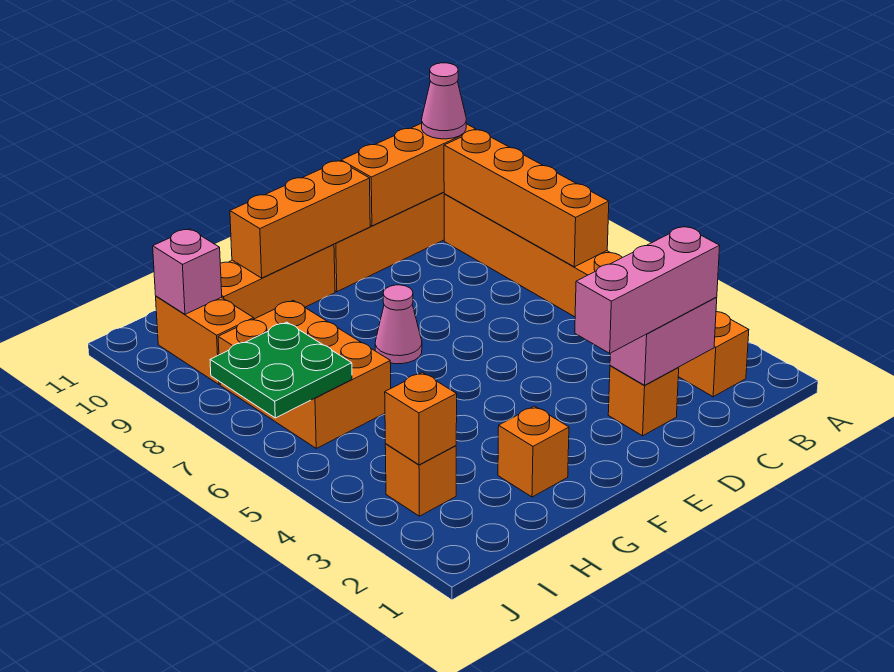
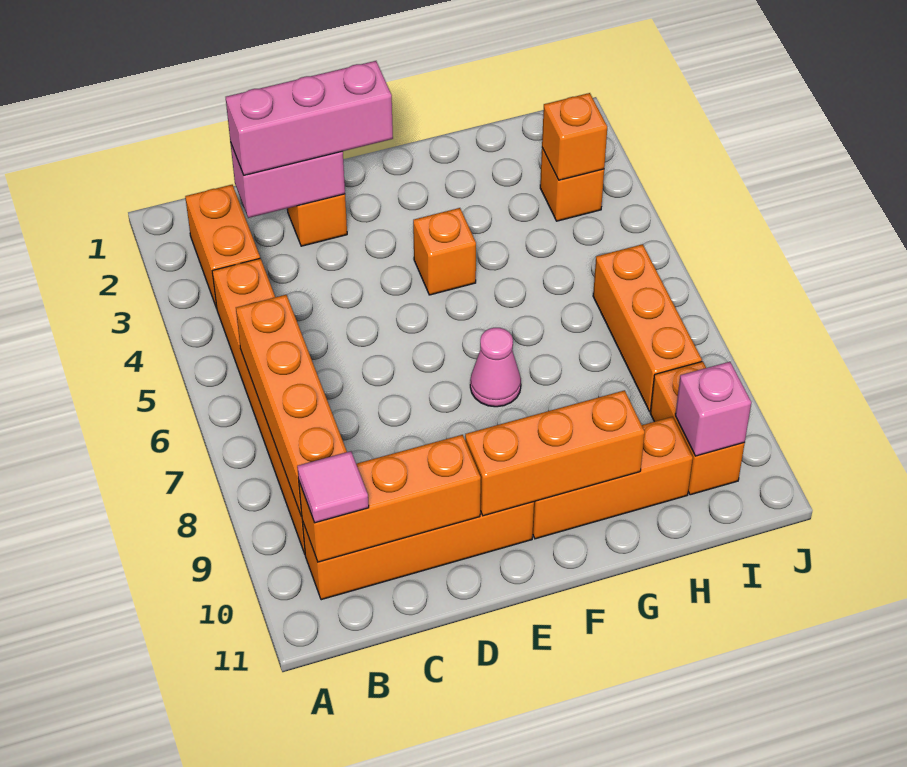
pink cone B10 level 3 -> pink tile B10 level 3
orange brick G2 level 1 -> orange brick F4 level 1
orange brick H6:I8 level 1 -> orange brick I6:I8 level 1
green plate I6:J7 level 2 -> none

